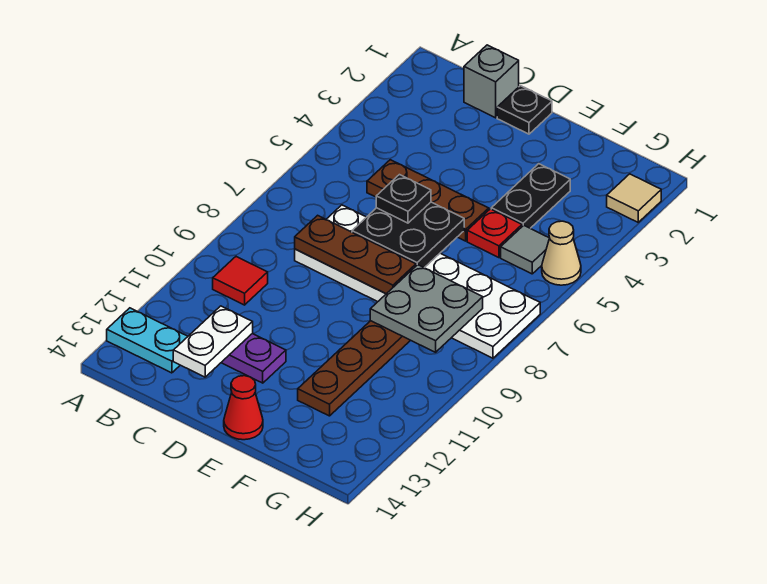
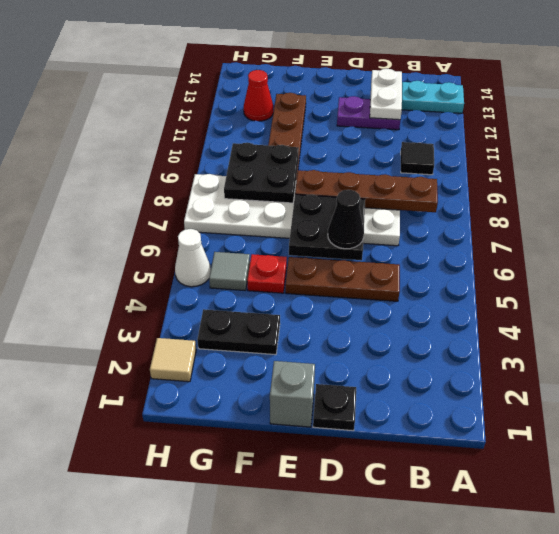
red tile B10 level 1 -> black tile B10 level 1
grey brick C1 level 1 -> grey brick E1 level 1
brown plate C8:E8 level 2 -> brown plate B8:E8 level 2
black plate D6 level 3 -> black cone D6 level 3
red cone E14 level 1 -> red cone G12 level 1
black plate F3:F4 level 1 -> black plate F3:G3 level 1
grey plate F8:G9 level 2 -> black plate F8:G9 level 2
tan cone H5 level 1 -> white cone H5 level 1

